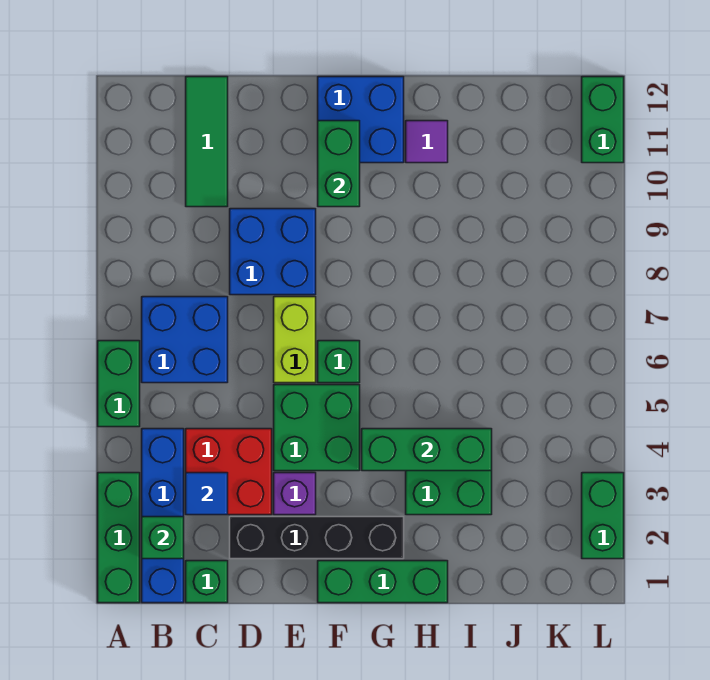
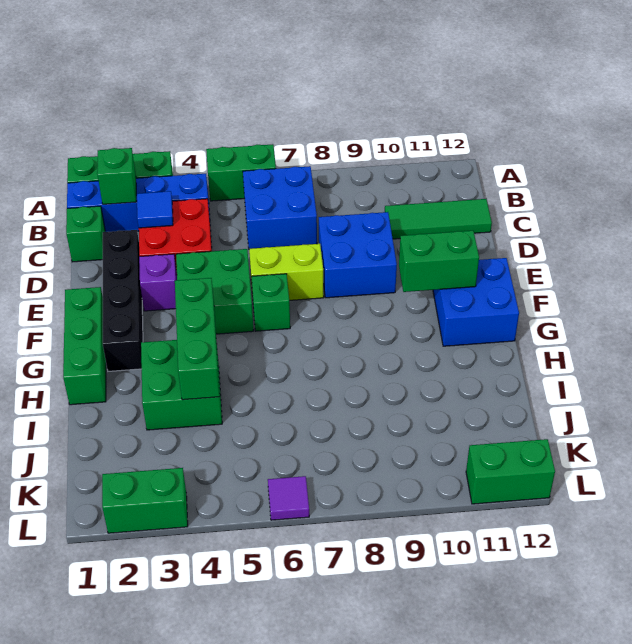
purple tile H11 level 1 -> purple tile L6 level 1

